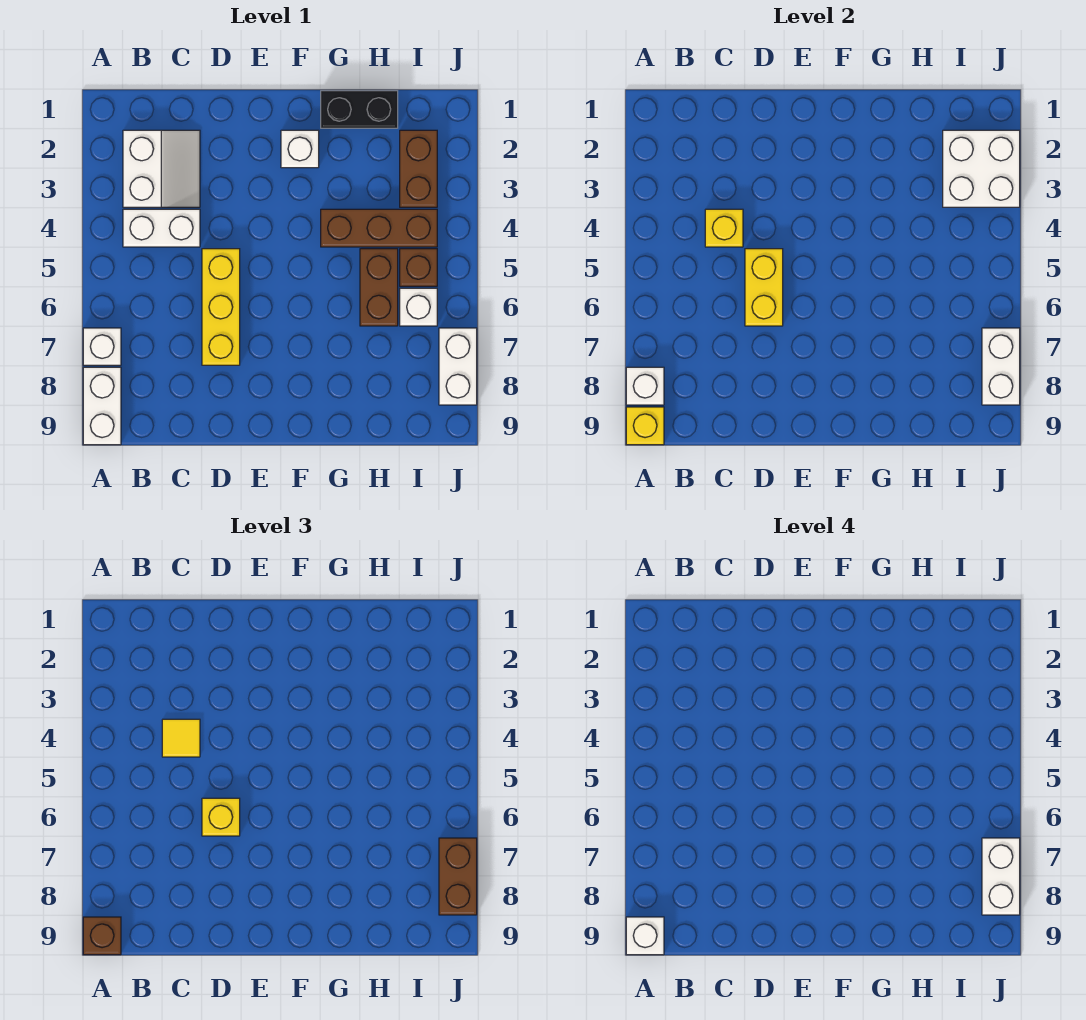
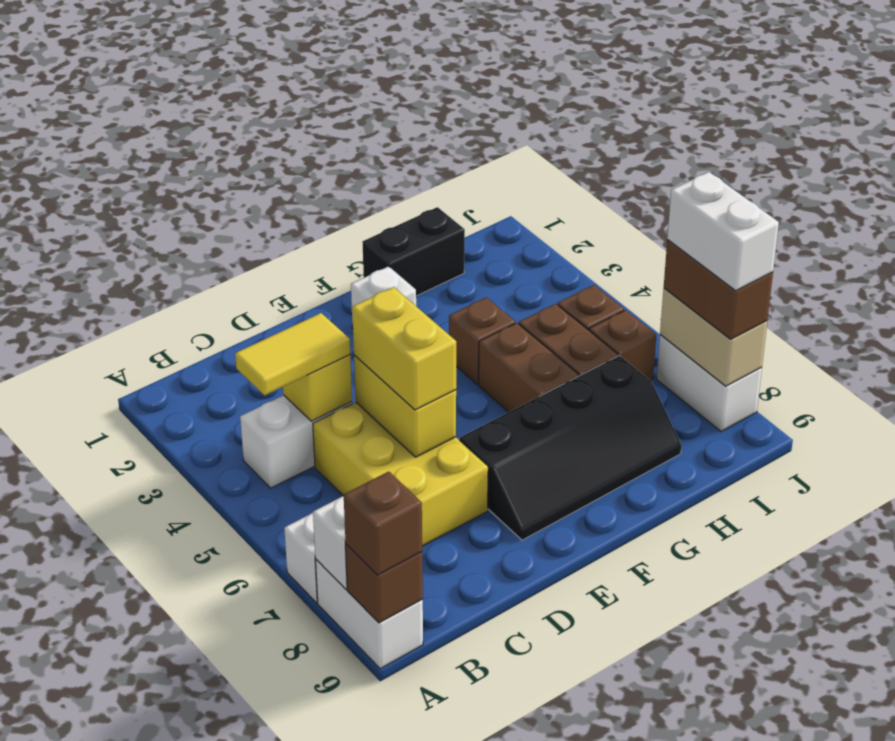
yellow brick A9 level 2 -> brown brick A9 level 2
white brick A9 level 4 -> none
white slope B2:C3 level 1 top B -> none
yellow tile C4 level 3 -> yellow tile B4:C4 level 3
yellow brick D5:D7 level 1 -> yellow brick C5:D7 level 1
yellow brick D6 level 3 -> yellow brick D5:D6 level 3
none -> black slope E7:H8 level 1 top 7
brown brick G4:I4 level 1 -> brown brick G4 level 1
brown brick I2:I3 level 1 -> brown brick G5:G6 level 1
white brick I2:J3 level 2 -> none
white brick I6 level 1 -> brown brick I6 level 1
white brick J7:J8 level 2 -> tan brick J7:J8 level 2

